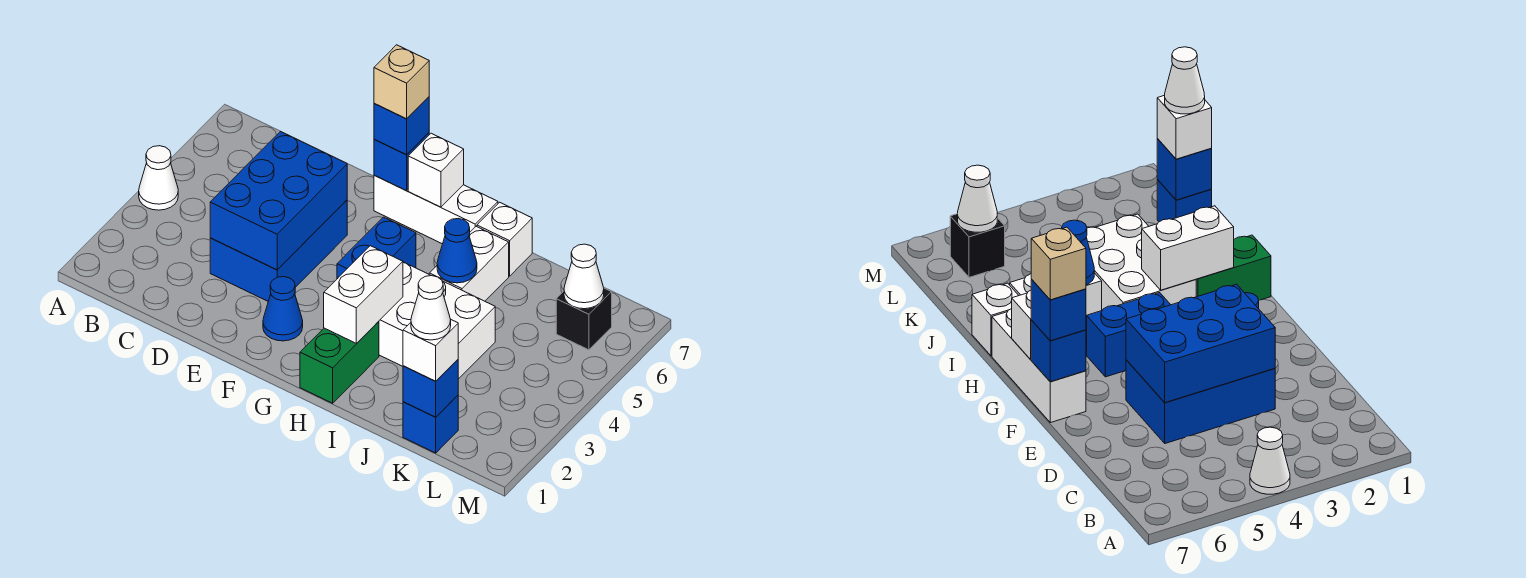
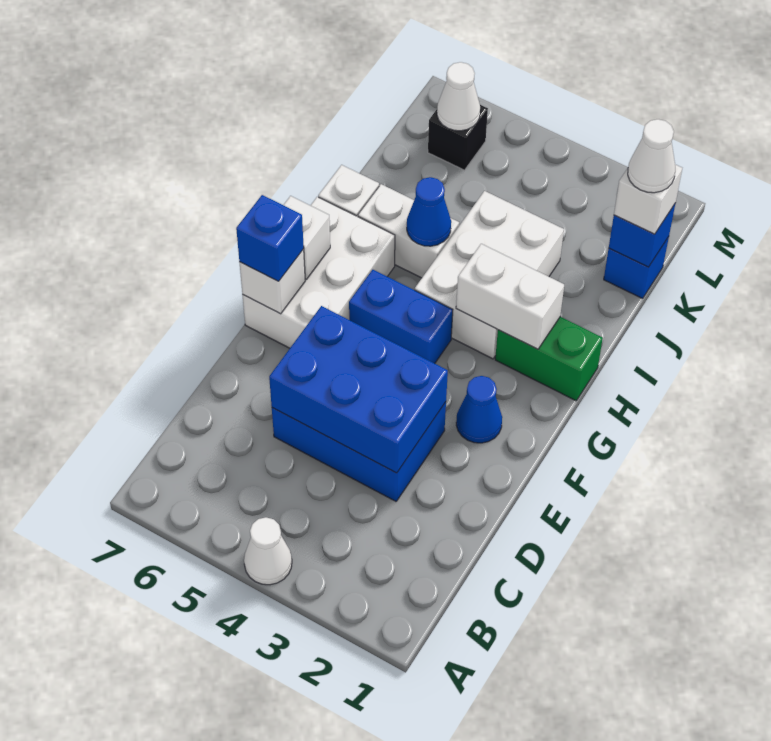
white brick F7:H7 level 1 -> white brick F6:H7 level 1
blue brick F7 level 2 -> white brick F7 level 2
tan brick F7 level 4 -> none

